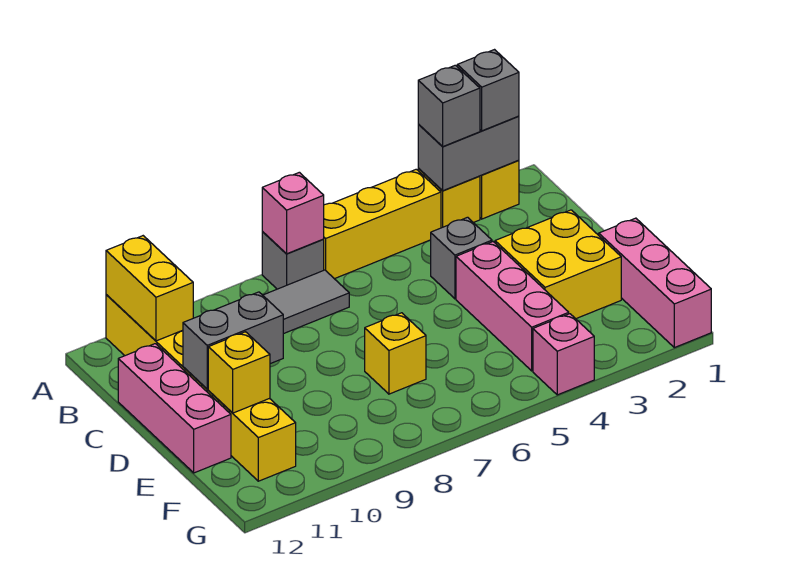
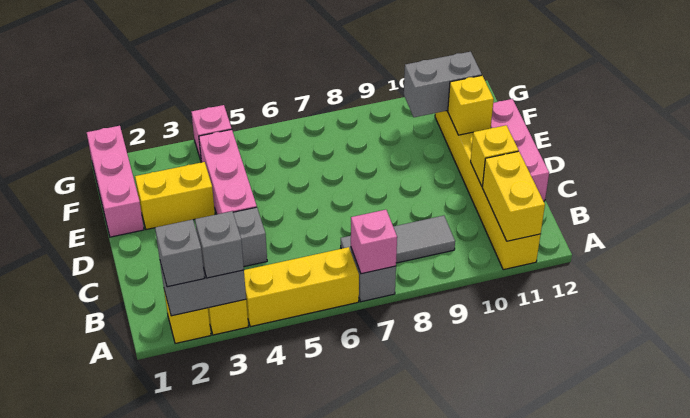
yellow brick D2:E3 level 1 -> yellow brick E2:E3 level 1
grey brick D10:D11 level 2 -> grey brick F10:F11 level 2
yellow brick E7 level 1 -> yellow brick C11 level 2

